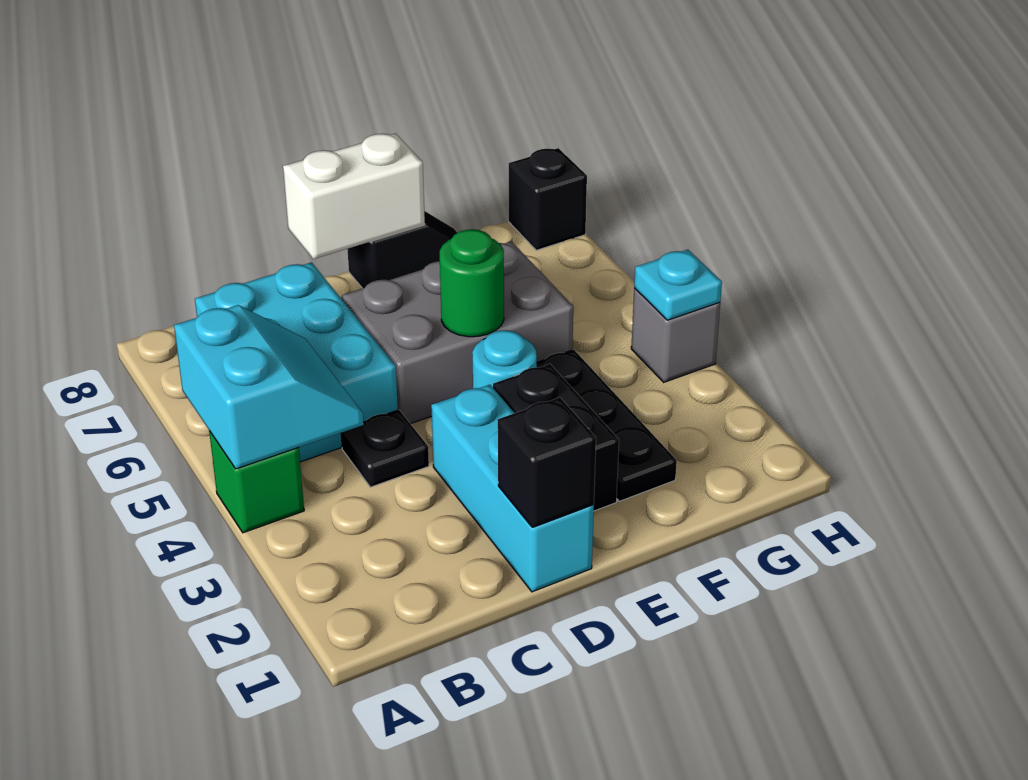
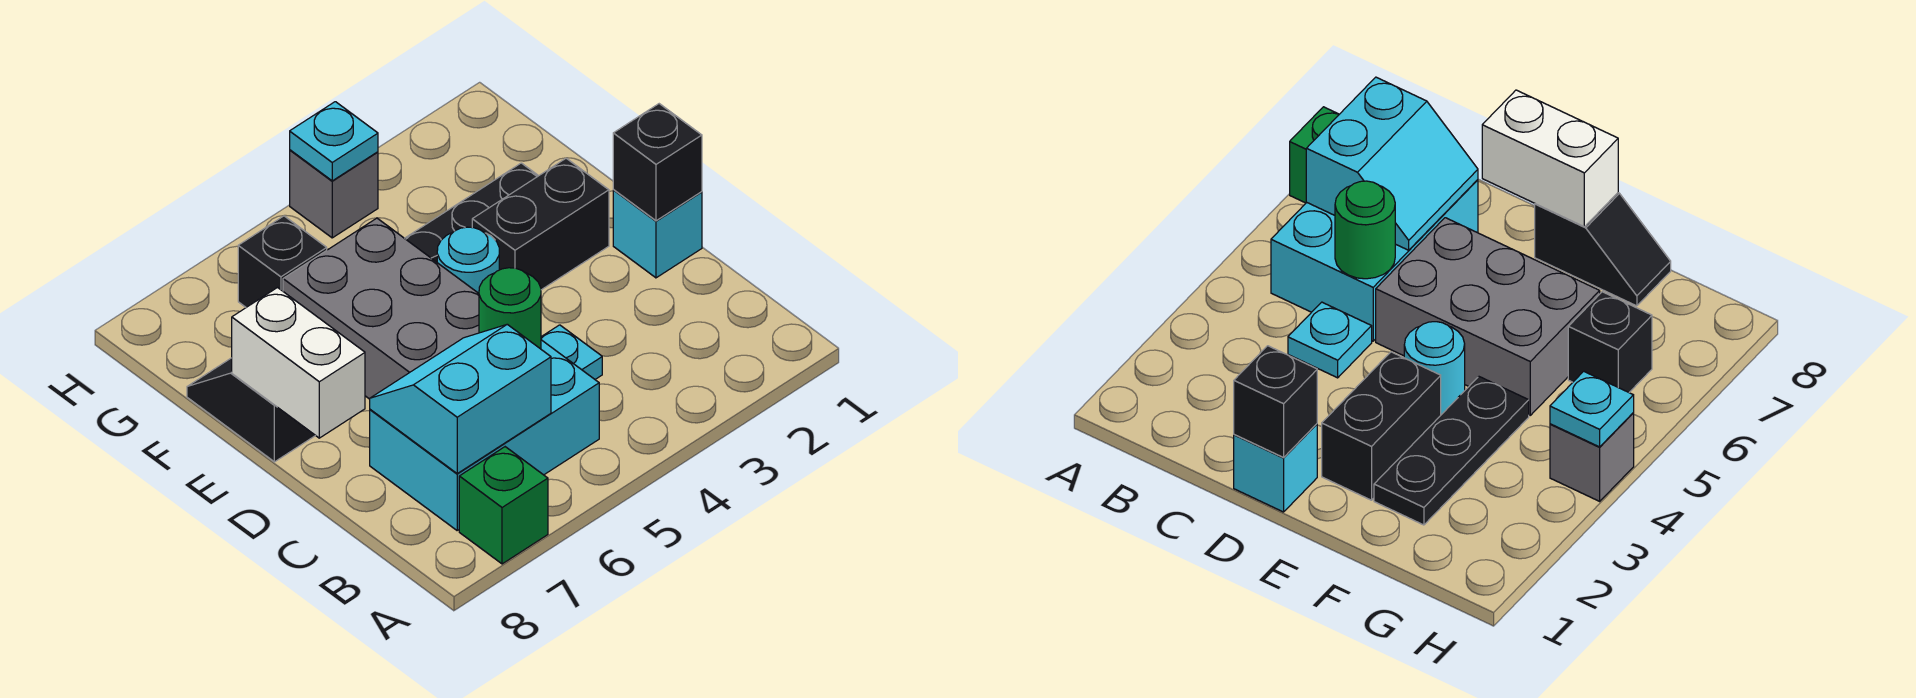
green brick A4 level 1 -> green brick A7 level 1
cyan slope A4:B5 level 2 top A -> cyan slope B6:C7 level 2 top B
black plate C4 level 1 -> cyan plate C4 level 1
cyan brick D1:D3 level 1 -> cyan brick D1 level 1
green round brick E5 level 2 -> green round brick C5 level 2
black brick H8 level 1 -> black brick G6 level 1

